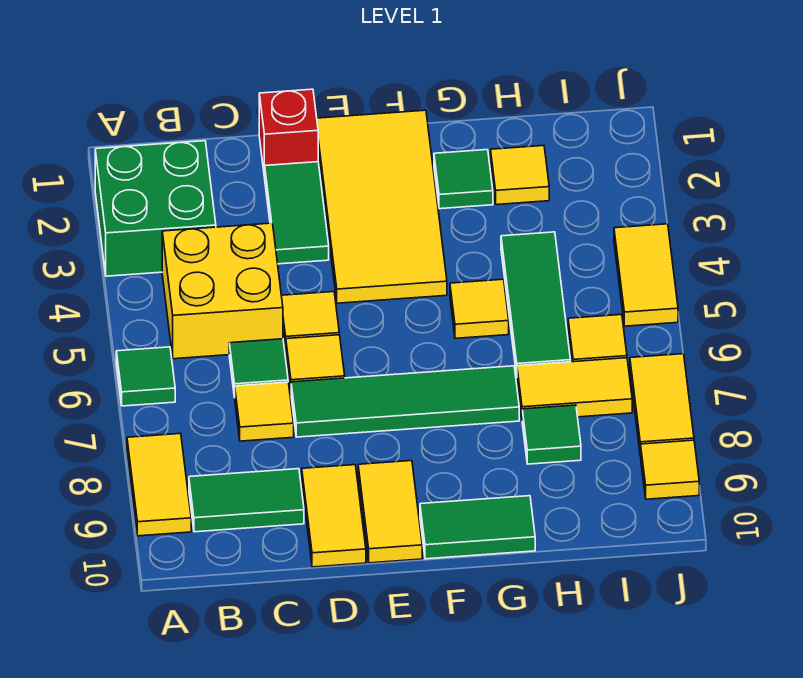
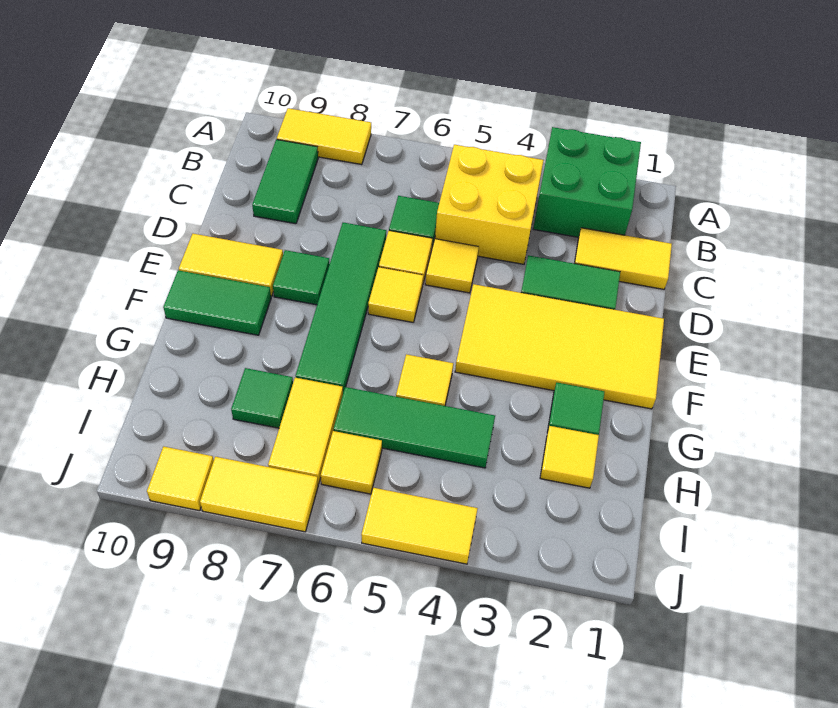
green tile A6 level 1 -> green tile E8 level 1
yellow tile C7 level 1 -> yellow tile E6 level 1
red brick D1 level 1 -> none
yellow tile D9:D10 level 1 -> yellow tile C1:C2 level 1
green tile F10:G10 level 1 -> green tile F9:F10 level 1

